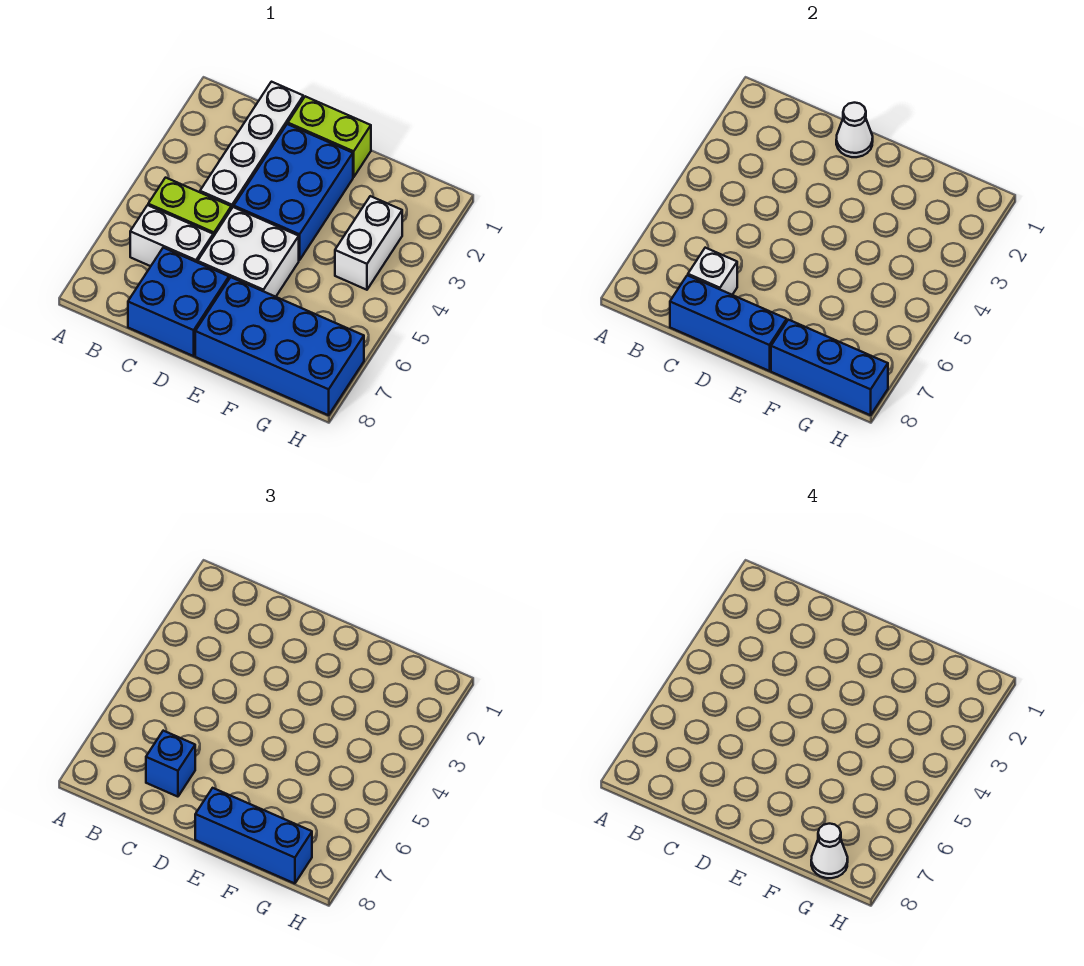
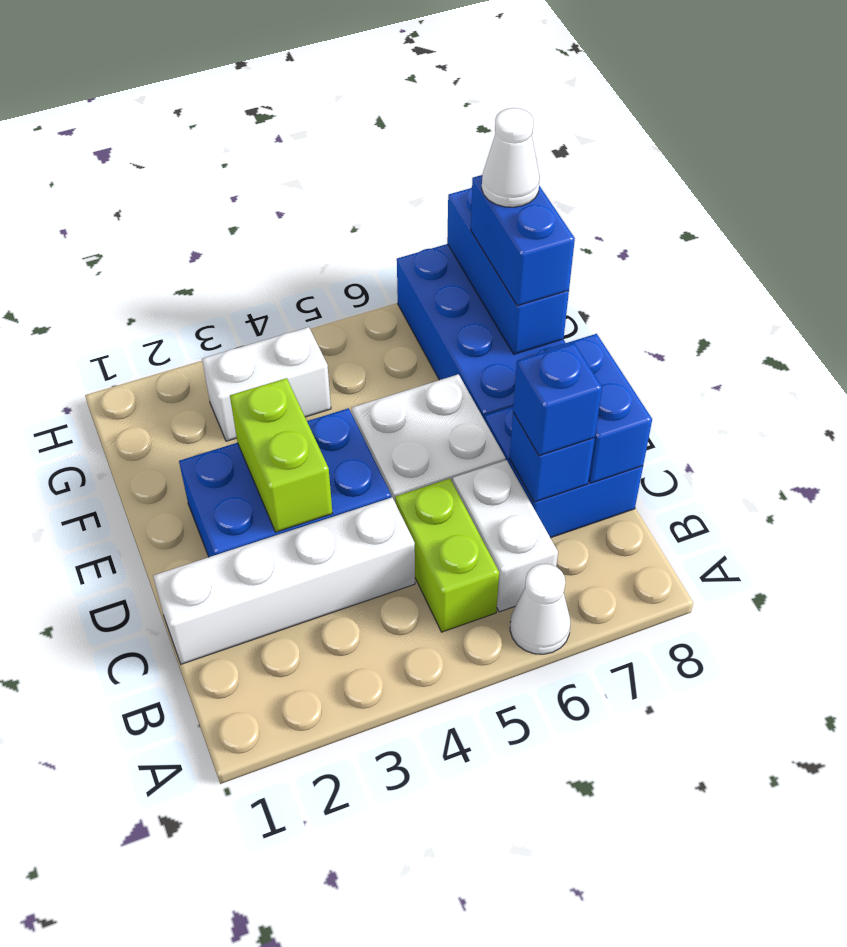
white brick C7 level 2 -> blue brick C7 level 2
blue brick C8:E8 level 2 -> blue brick C8:D8 level 2
lime brick D1:E1 level 1 -> lime brick D3:E3 level 2
white cone D1 level 2 -> white cone A6 level 1
blue brick E8:G8 level 3 -> blue brick F8:G8 level 3

